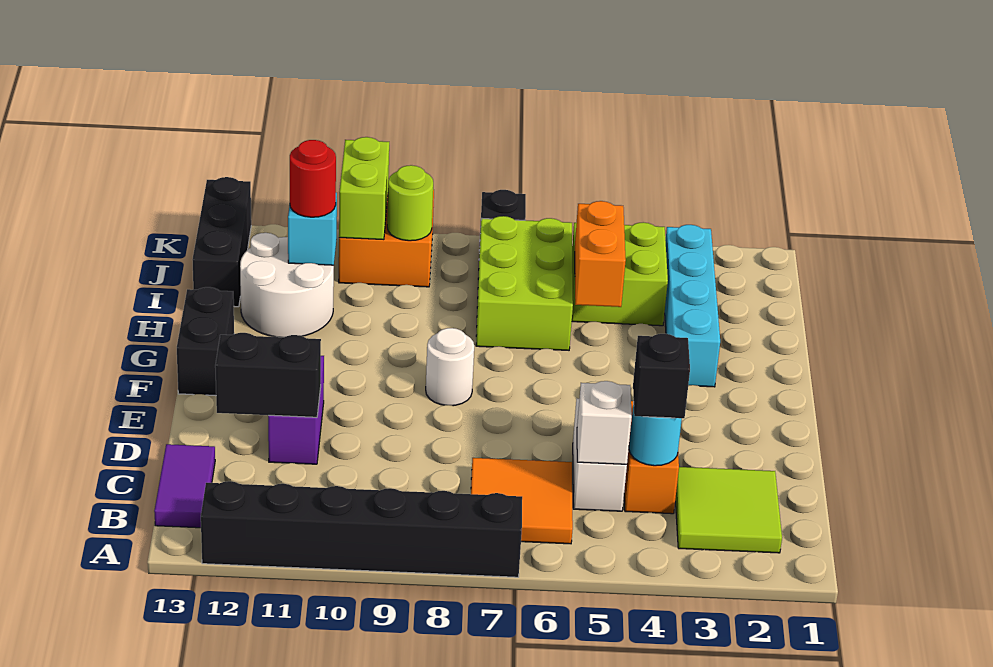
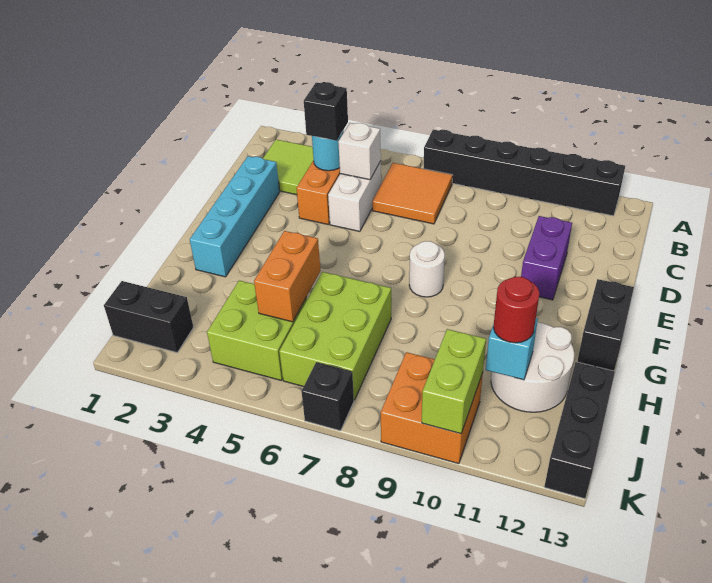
purple tile B13:C13 level 1 -> none
black brick D11:D12 level 2 -> black brick J1:J2 level 1
cyan brick G3:J3 level 1 -> cyan brick D2:G2 level 1
lime round brick J9 level 2 -> none

